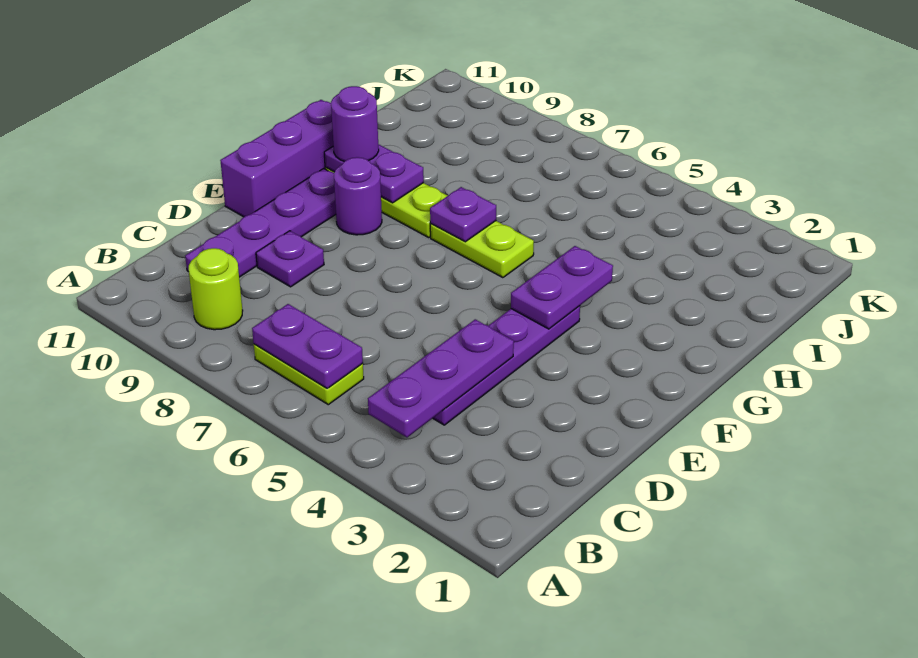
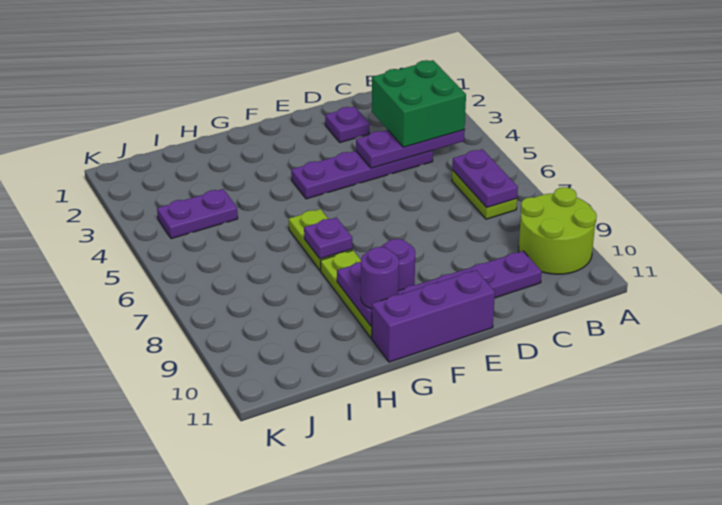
none -> green brick B3:C4 level 3
lime round brick B9 level 1 -> lime round brick A9:B10 level 1
purple plate D9 level 1 -> purple plate D2 level 1
purple plate F4:G4 level 2 -> purple plate I4:J4 level 1

